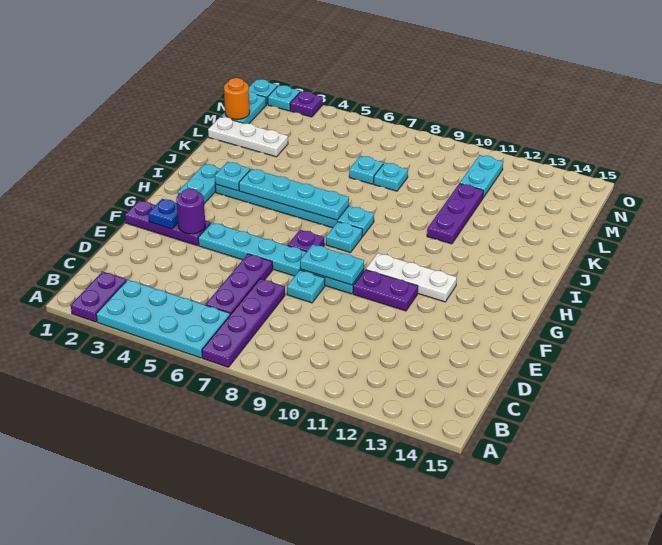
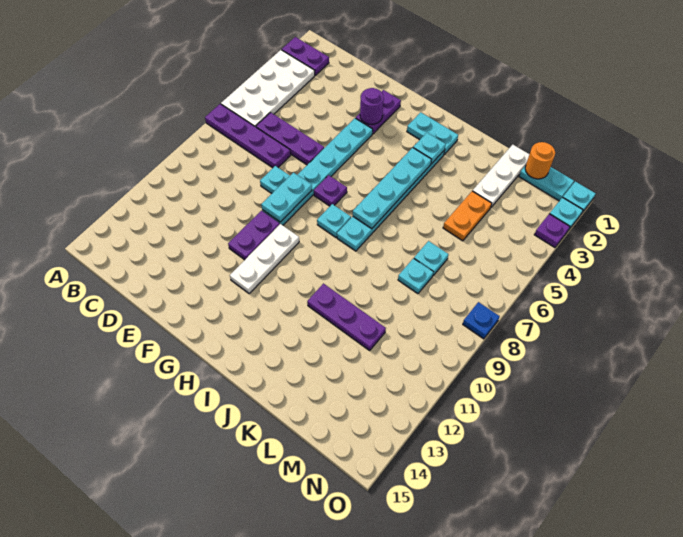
cyan plate A3:B6 level 1 -> white plate A3:B6 level 1
purple plate F1:F3 level 1 -> purple plate F2:F3 level 1
blue plate F2 level 2 -> blue plate O8 level 1
none -> orange plate L4:L5 level 1
cyan plate M11:N11 level 1 -> none

